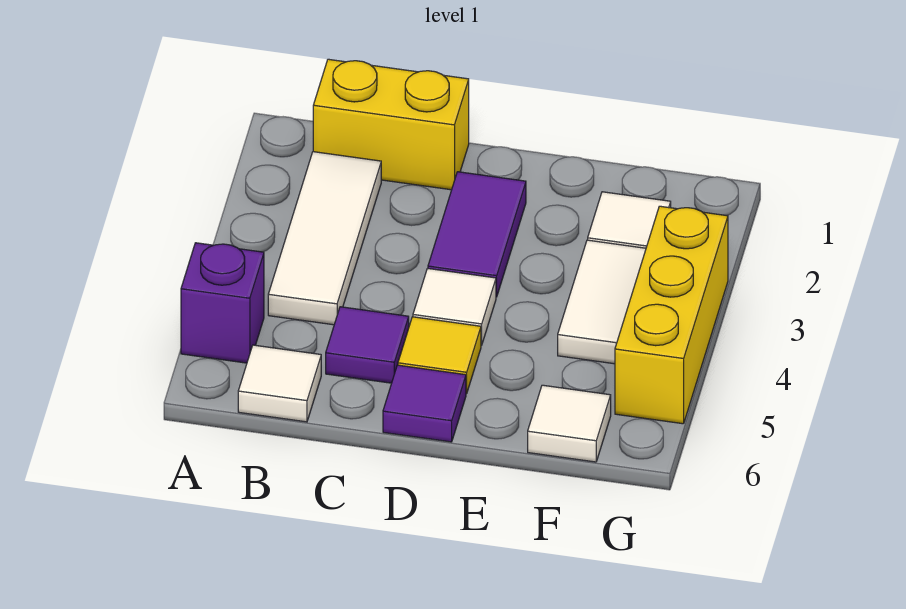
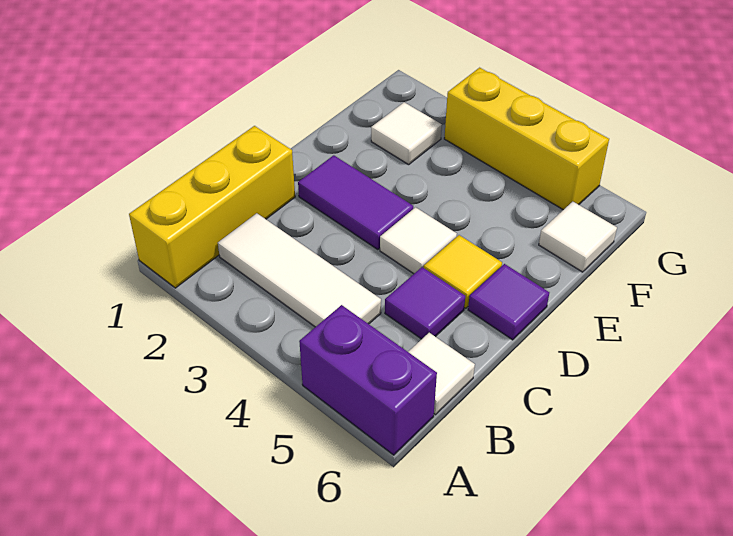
purple brick A5 level 1 -> purple brick A5:A6 level 1
yellow brick B1:C1 level 1 -> yellow brick A1:C1 level 1
white tile F3:F4 level 1 -> none

